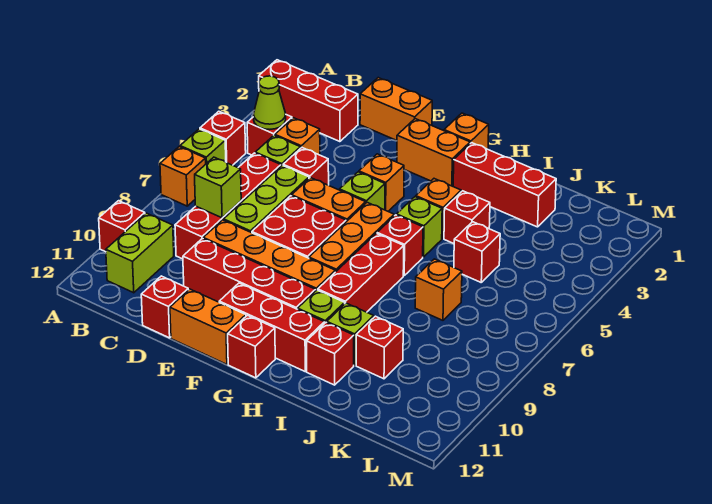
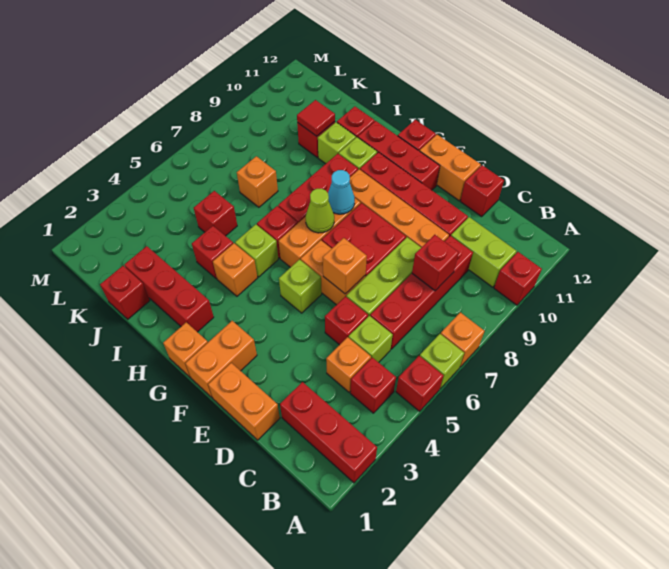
lime cone B4 level 2 -> lime cone G7 level 2
lime brick B10:B11 level 1 -> lime brick B10:C10 level 1
lime brick C8 level 2 -> red brick C8 level 2
orange brick F2:G2 level 1 -> orange brick F1:F2 level 1
orange brick F4 level 1 -> orange brick E6 level 2
none -> cyan cone G8 level 2
none -> red brick J1 level 1
none -> red tile J10 level 2

